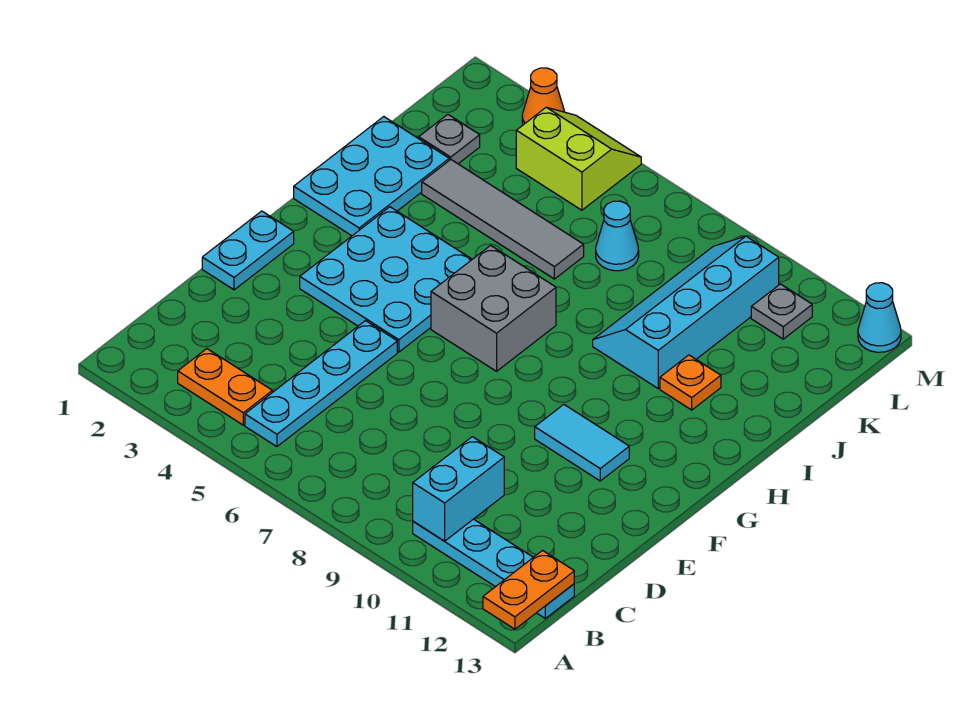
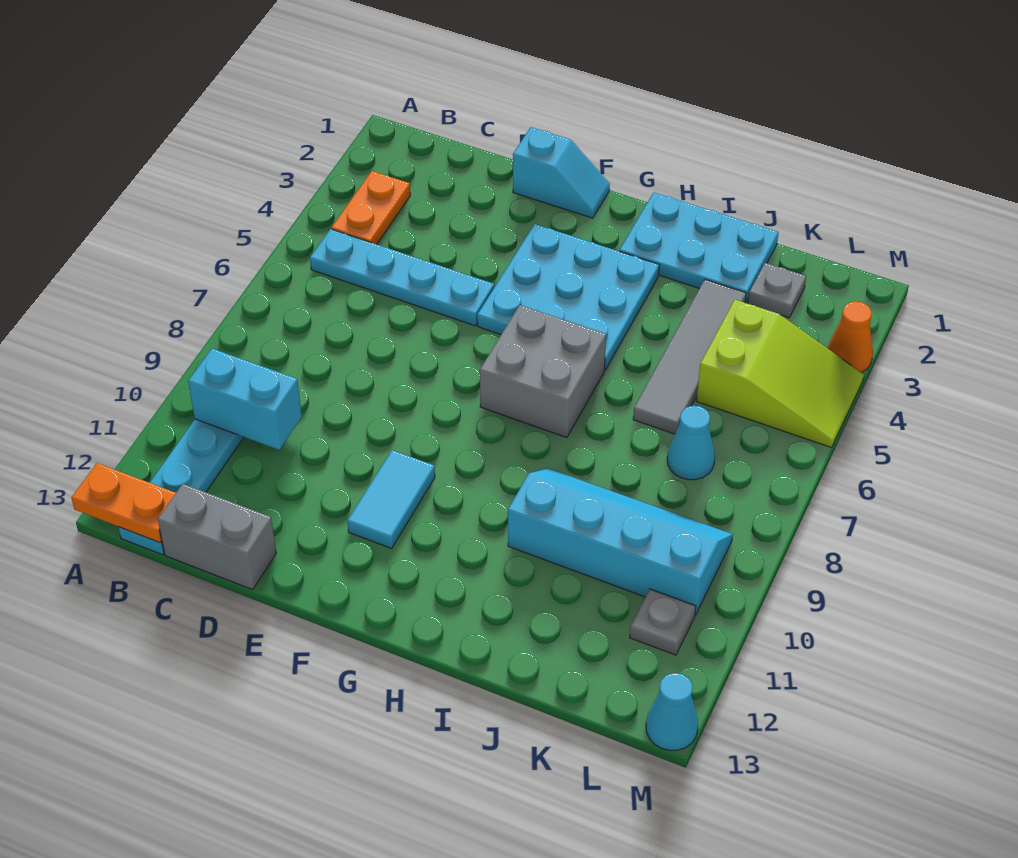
none -> grey brick C13:D13 level 1
cyan plate E1:F1 level 1 -> cyan slope E1:F1 level 1 top E
orange plate I11 level 1 -> none
lime slope L4:M5 level 1 top L -> lime slope K4:M5 level 1 top K

